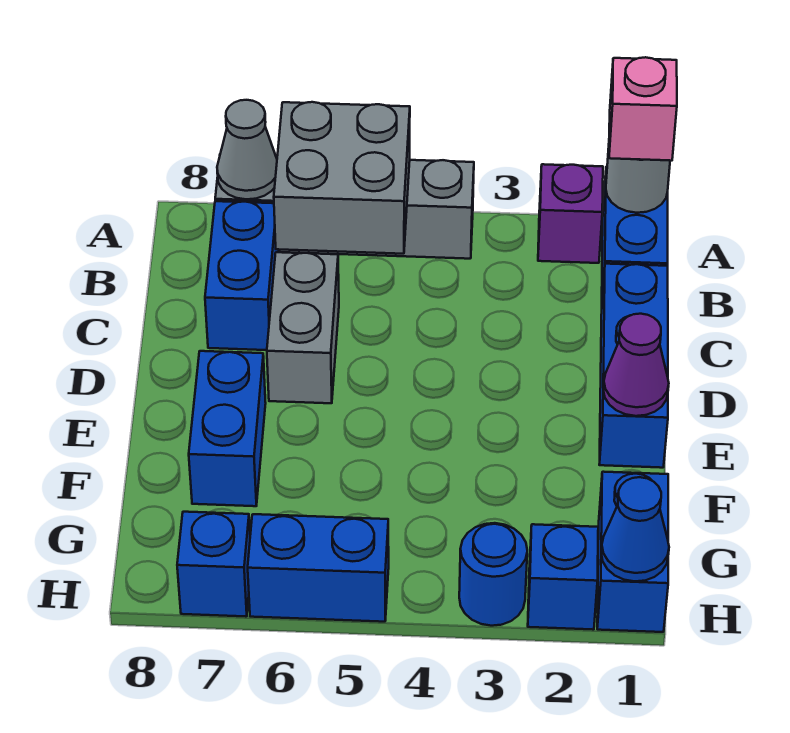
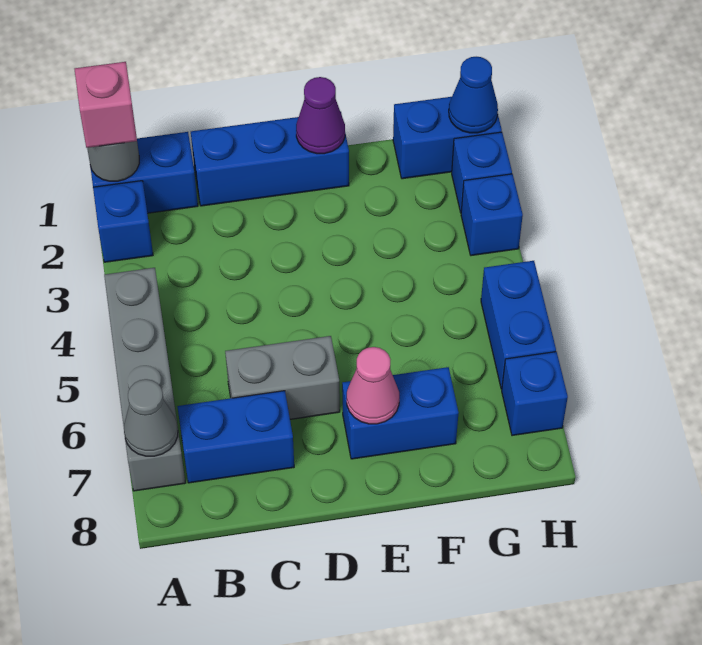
purple brick A2 level 1 -> blue brick A2 level 1
grey brick A5:B6 level 2 -> none
none -> pink cone E7 level 2
blue round brick H3 level 1 -> blue brick H3 level 1

